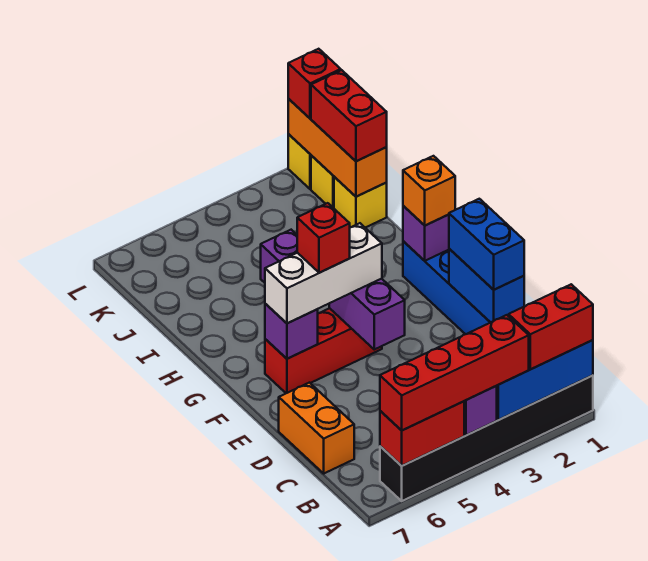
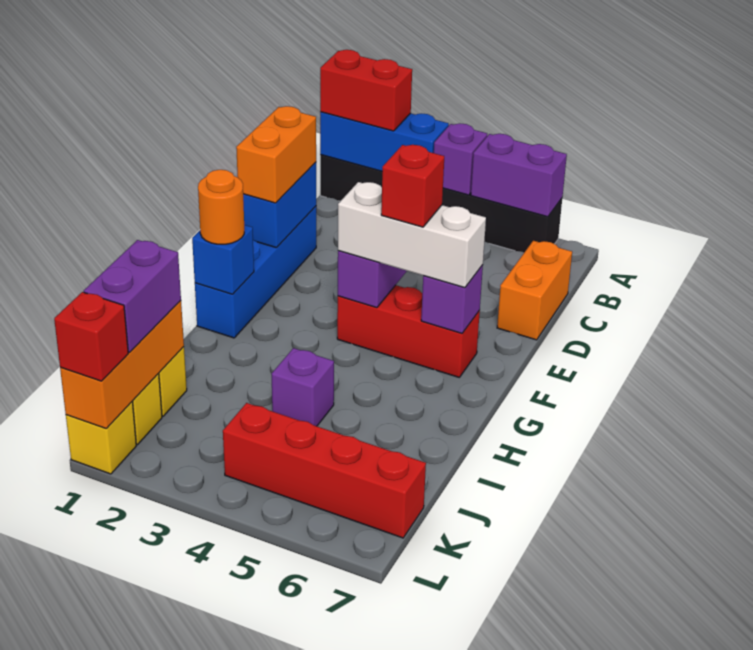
red brick A3:A6 level 3 -> red brick K4:K7 level 1
red brick A5:A6 level 2 -> purple brick A5:A6 level 2
blue brick D1:E1 level 3 -> orange brick D1:E1 level 3
purple brick G1 level 2 -> blue brick G1 level 2
orange brick G1 level 3 -> orange round brick G1 level 3
red brick J1:K1 level 3 -> purple brick J1:K1 level 3

